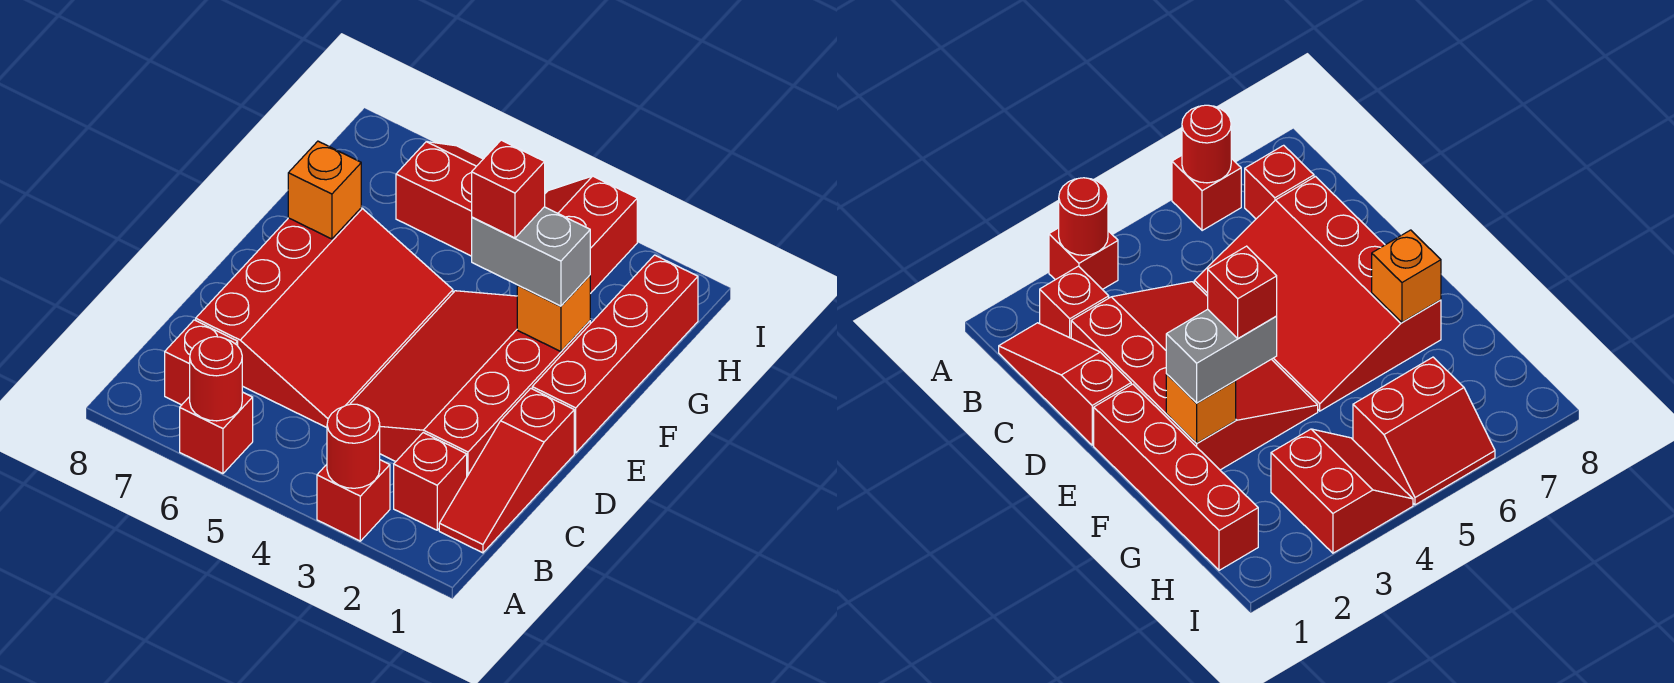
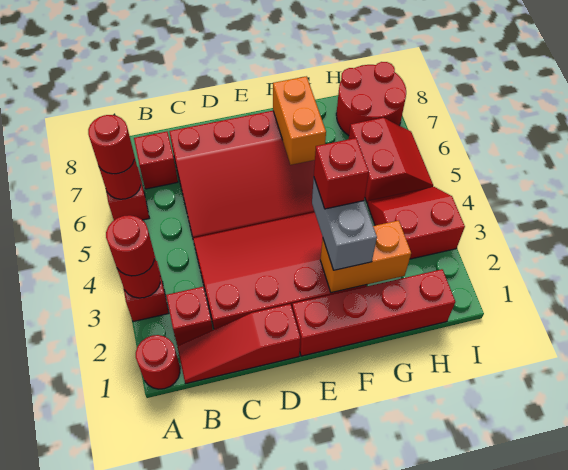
none -> red round brick A1 level 1
none -> red round brick A3 level 3
none -> red round brick A6 level 3
orange brick F2 level 2 -> orange brick F2:G2 level 2
orange brick F7 level 2 -> orange brick F6:F7 level 2
none -> red round brick H7:I8 level 1

